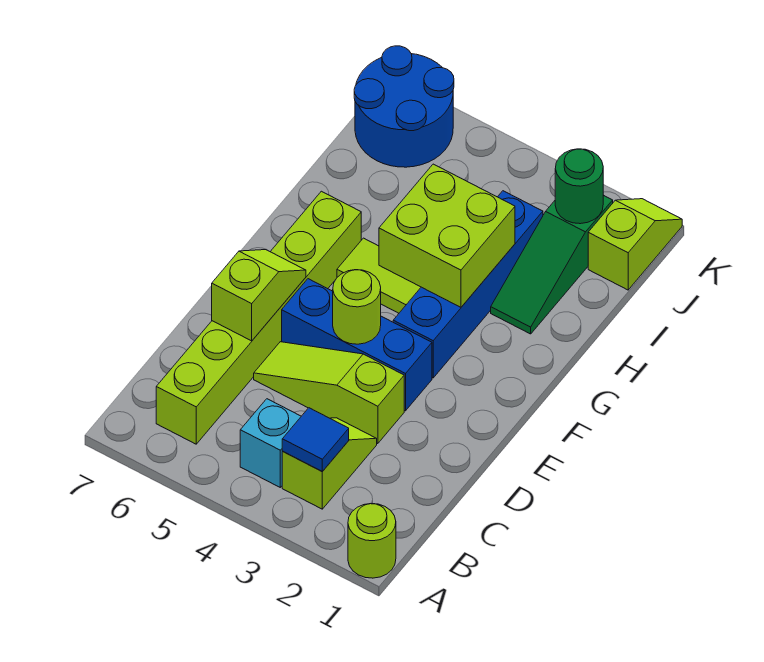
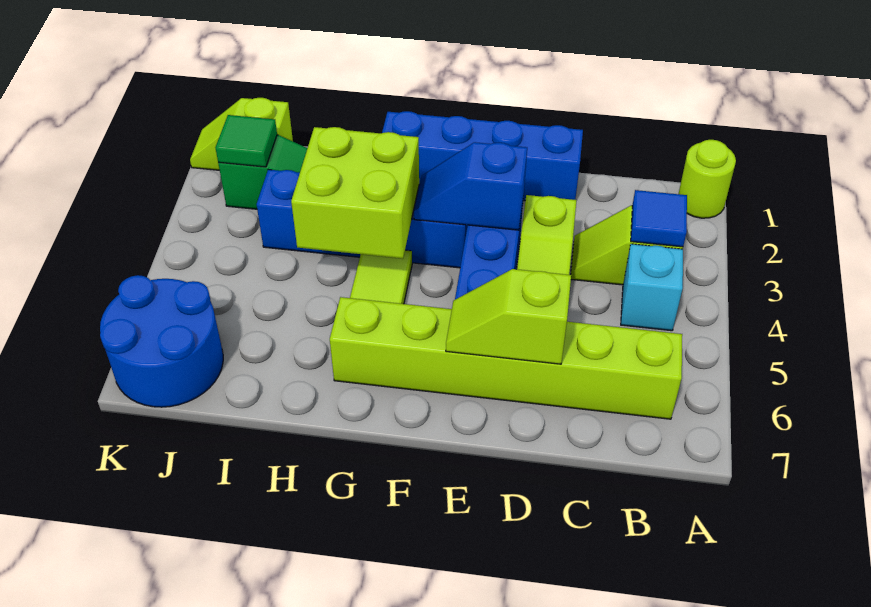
none -> blue brick D1:G1 level 1
none -> blue slope E3:F3 level 2 top E
lime round brick E4 level 2 -> none
green round brick J2 level 2 -> green tile J2 level 2

